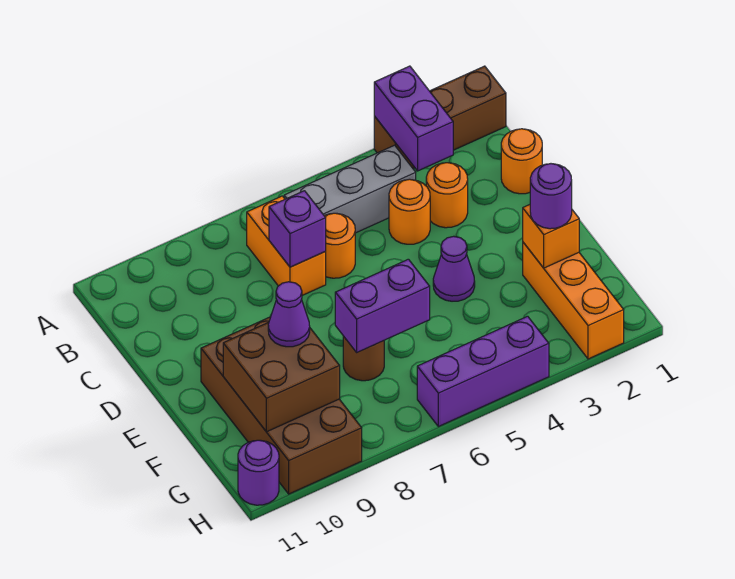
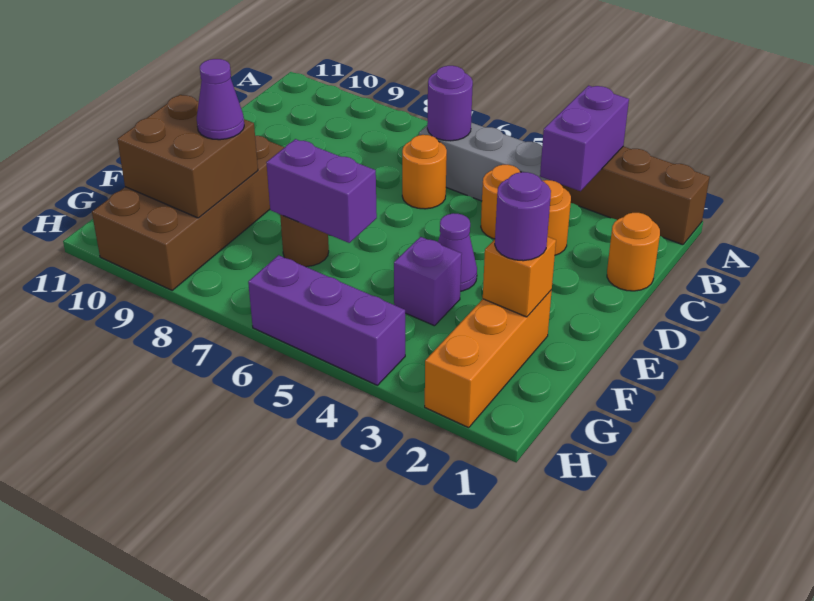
orange brick B7:C7 level 1 -> none
purple brick C7 level 2 -> purple brick F4 level 1
purple round brick H11 level 1 -> purple round brick B6 level 2

